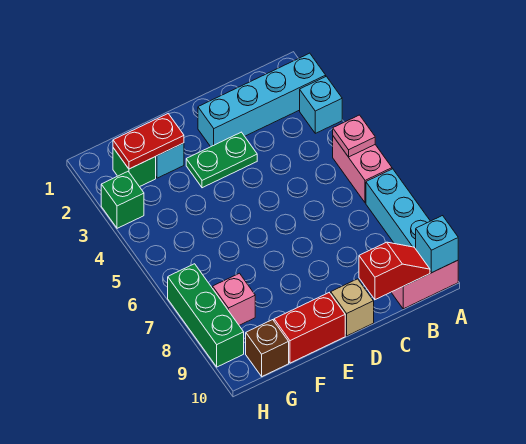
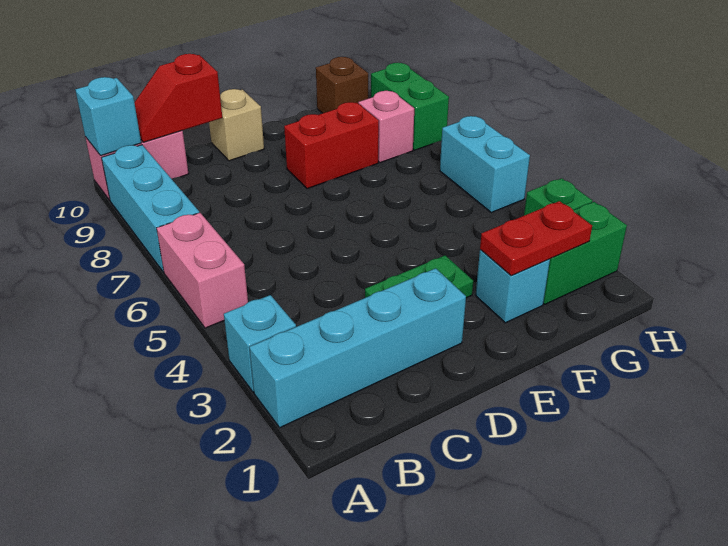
pink plate A5 level 2 -> none
red brick E10:F10 level 1 -> red brick E8:F8 level 1
green brick G2 level 1 -> green brick G2:H2 level 1
none -> cyan brick H5:H6 level 1
green brick H7:H9 level 1 -> green brick H8:H9 level 1

